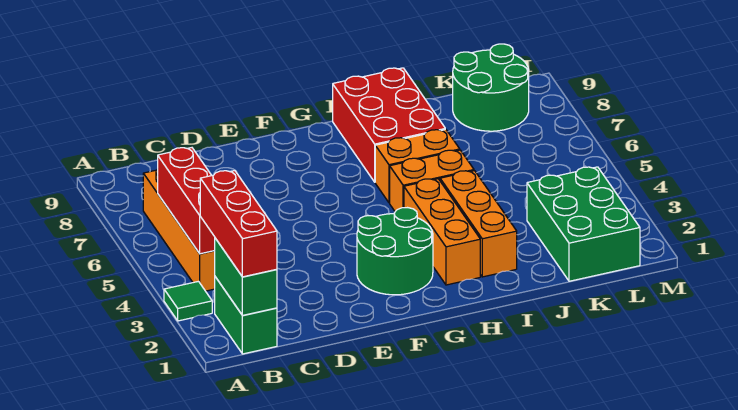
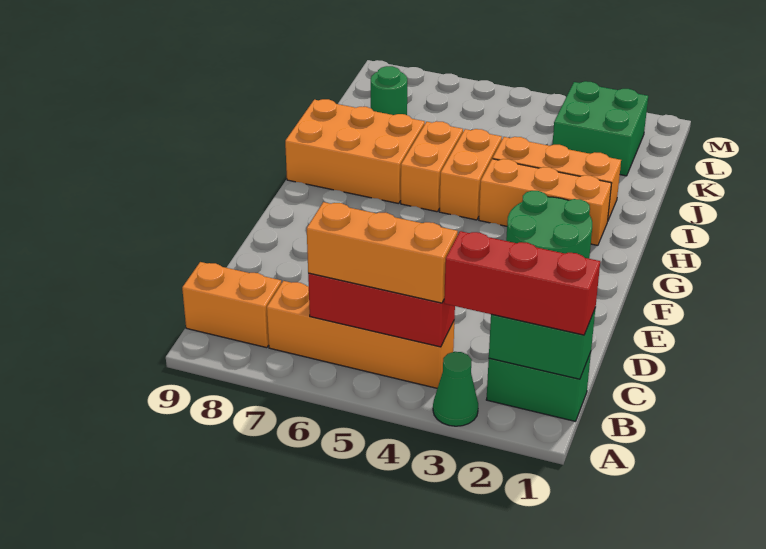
green tile A3 level 1 -> green cone A3 level 1
none -> orange brick B4:B6 level 3
none -> orange brick B8:B9 level 1
red brick H7:I9 level 1 -> orange brick H7:I9 level 1
green brick K1:L3 level 1 -> green brick K2:L3 level 1
green round brick K8:L9 level 1 -> green round brick K8 level 1

